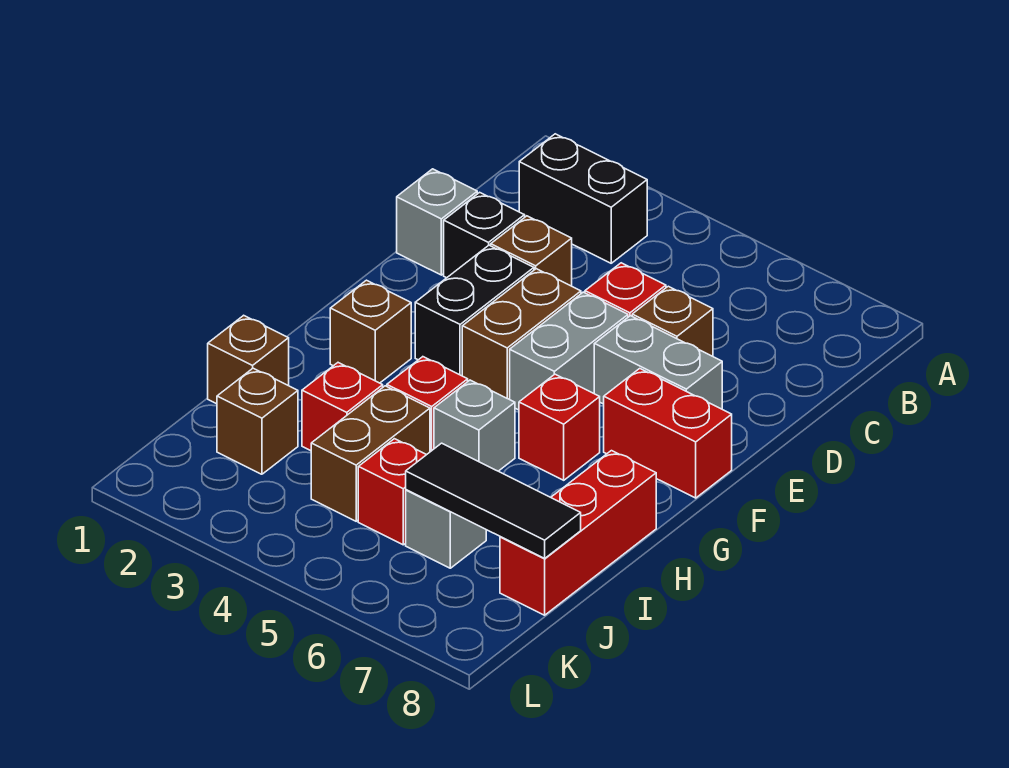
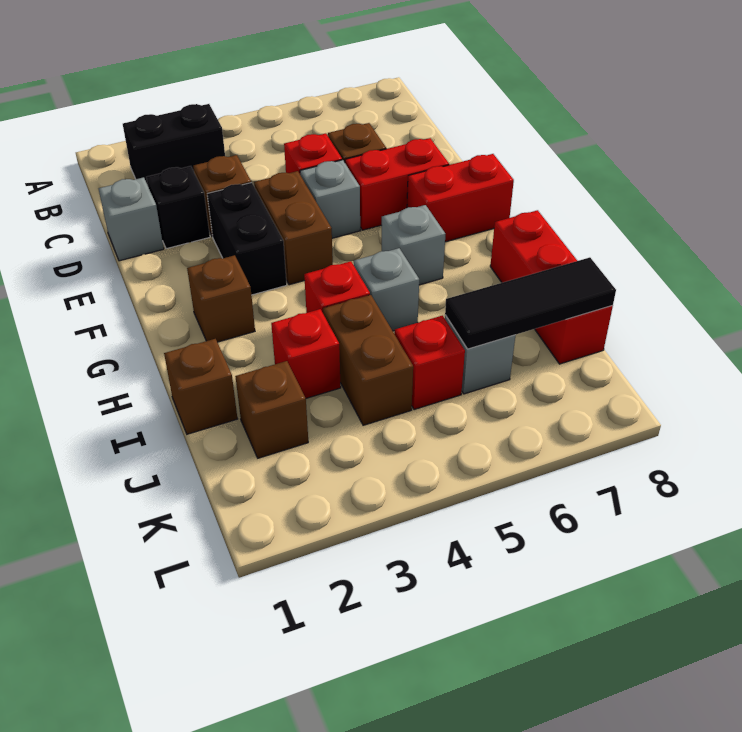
grey brick E5:F5 level 1 -> grey brick E5 level 1
grey brick E6:E7 level 1 -> red brick E6:E7 level 1
red brick G6 level 1 -> grey brick G6 level 1

